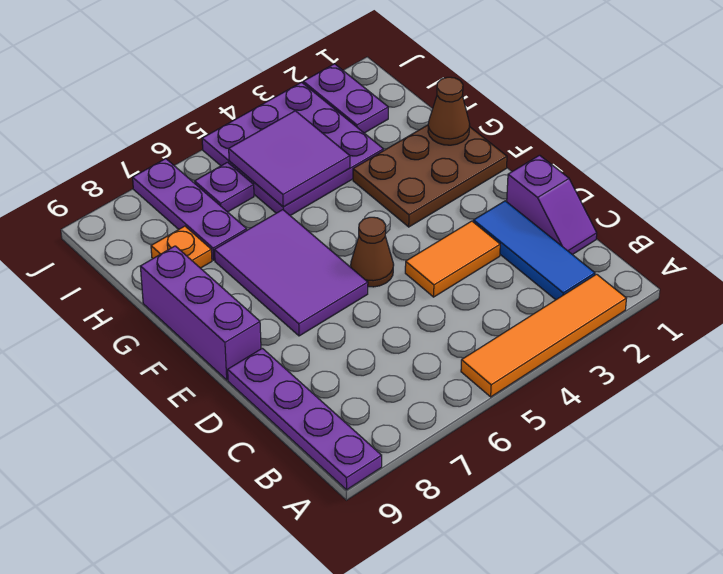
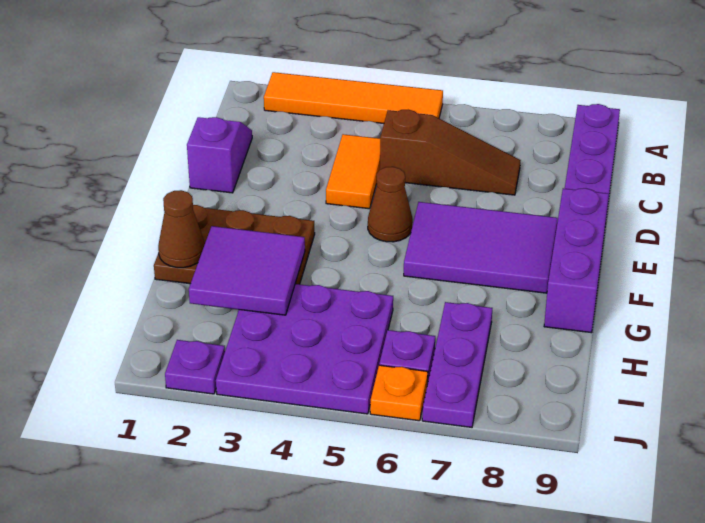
blue tile B2:D2 level 1 -> none
none -> brown slope C5:C7 level 1 top 5
orange tile D3:D4 level 1 -> orange tile C4:D4 level 1
purple tile E6:G7 level 1 -> purple tile E6:F8 level 1
purple tile H4:I5 level 2 -> purple tile G2:H3 level 2
orange plate H8 level 1 -> orange plate J6 level 1
purple plate I2:J2 level 1 -> purple plate J2 level 1

